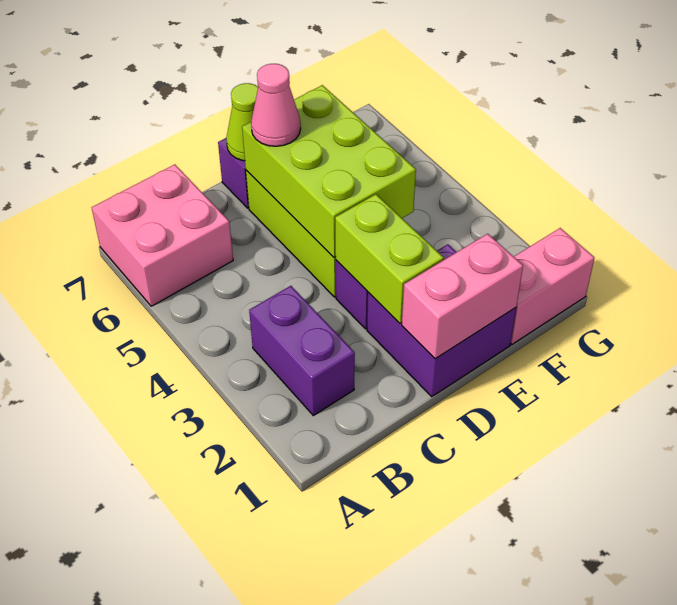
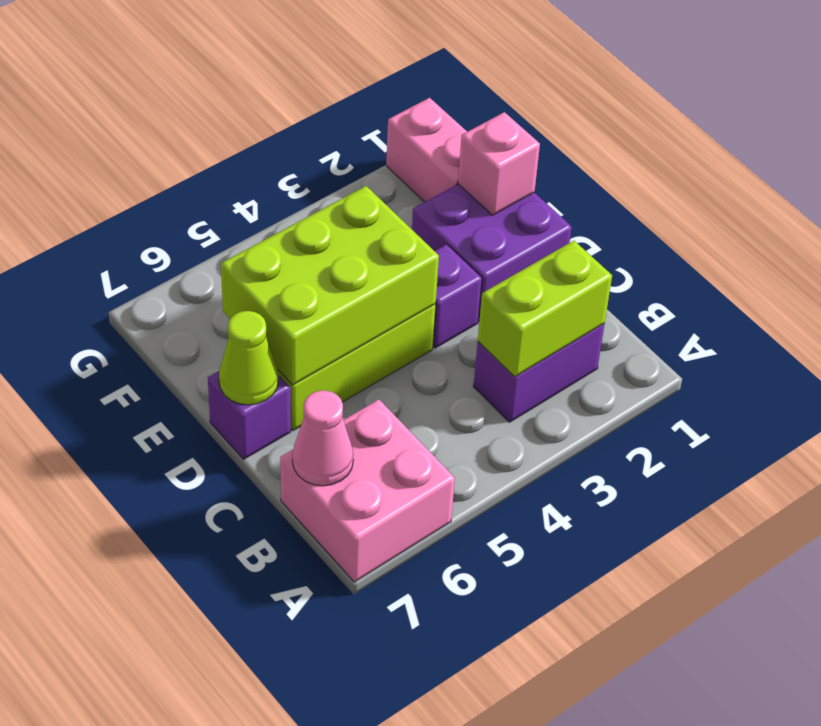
pink brick D1:E1 level 2 -> pink brick E1 level 2
lime brick D2:D3 level 2 -> lime brick B2:B3 level 2
pink cone D6 level 3 -> pink cone B7 level 2

